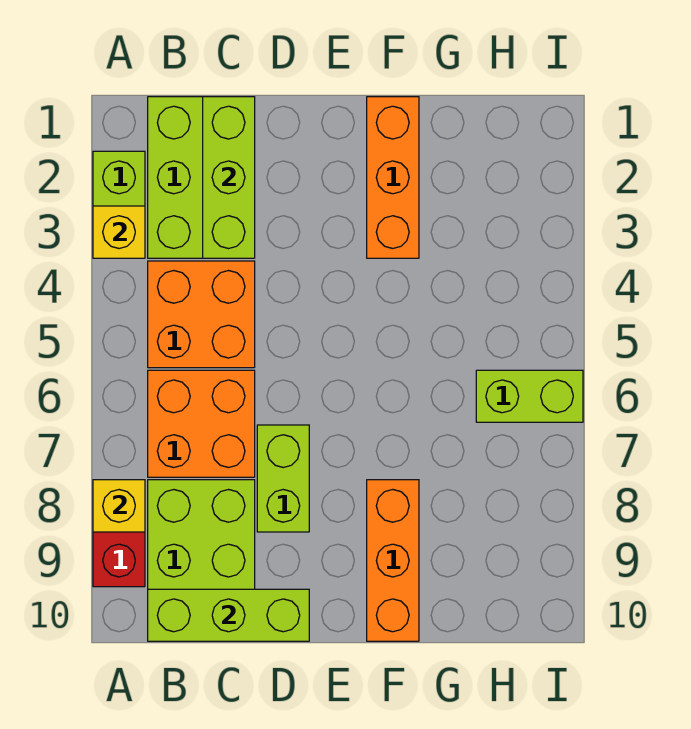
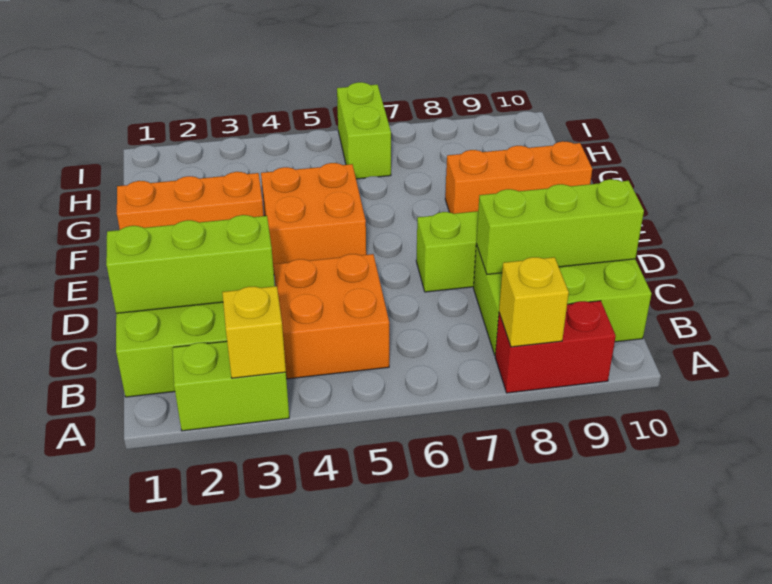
orange brick B6:C7 level 1 -> orange brick E4:F5 level 1
lime brick B10:D10 level 2 -> lime brick C8:C10 level 2

